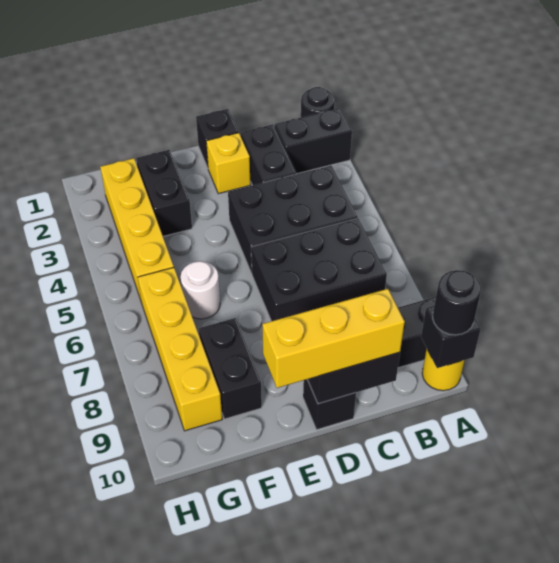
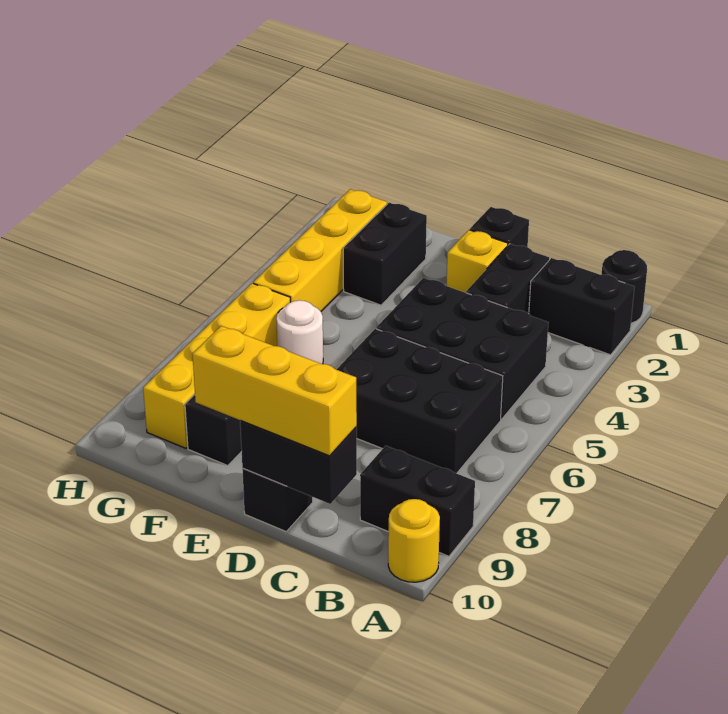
black brick A10 level 2 -> none
black round brick A10 level 3 -> none

